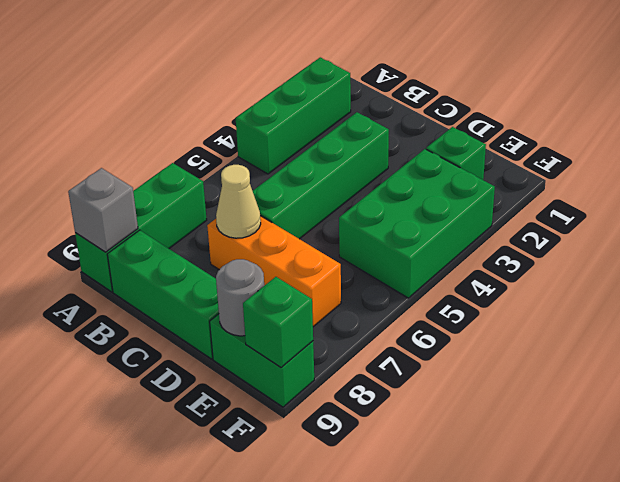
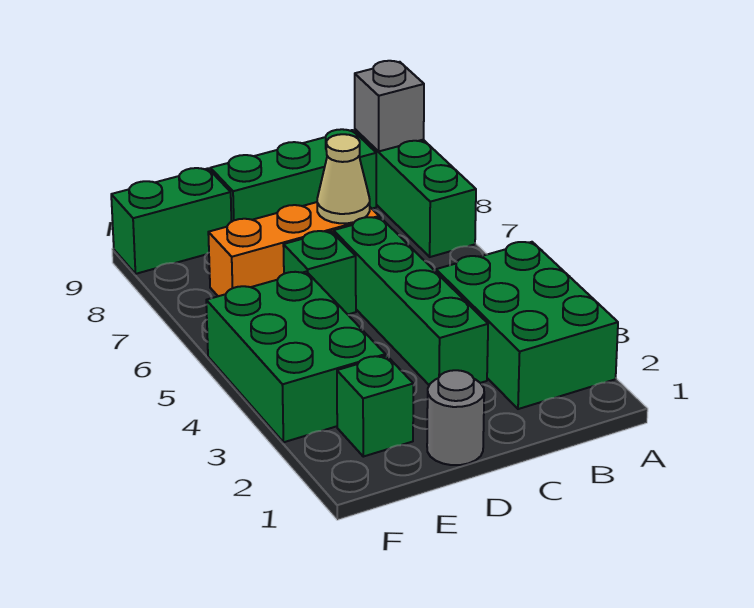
green brick A2:A4 level 1 -> green brick A2:B4 level 1
grey round brick E9 level 2 -> grey round brick D1 level 1
green brick F9 level 2 -> green brick D6 level 1

